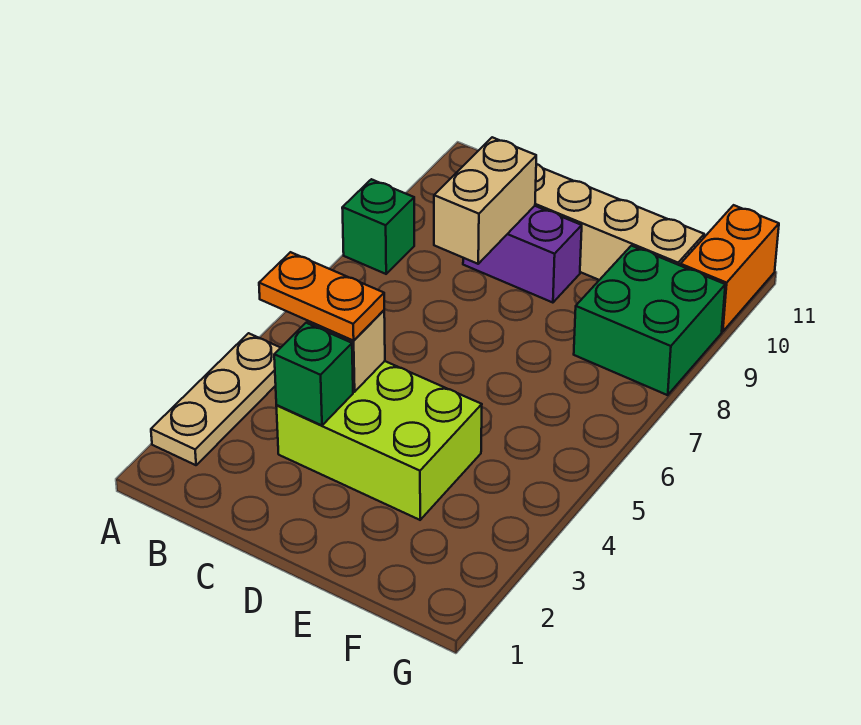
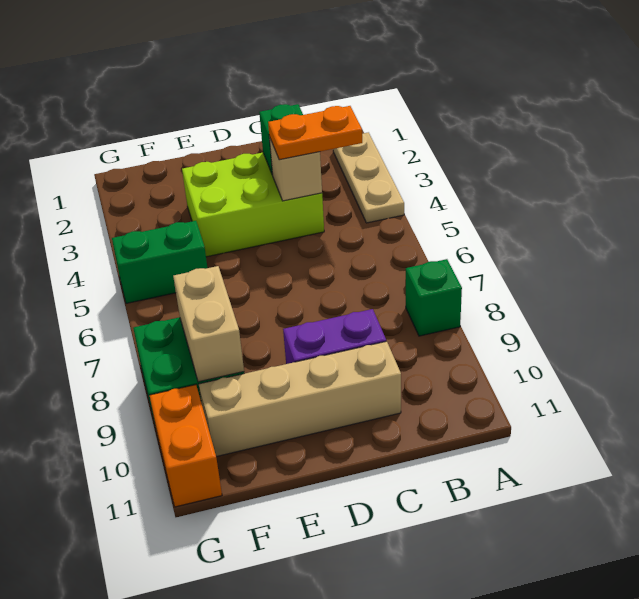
tan brick C8:C9 level 2 -> tan brick F8:F9 level 2
none -> green brick F5:G5 level 1

